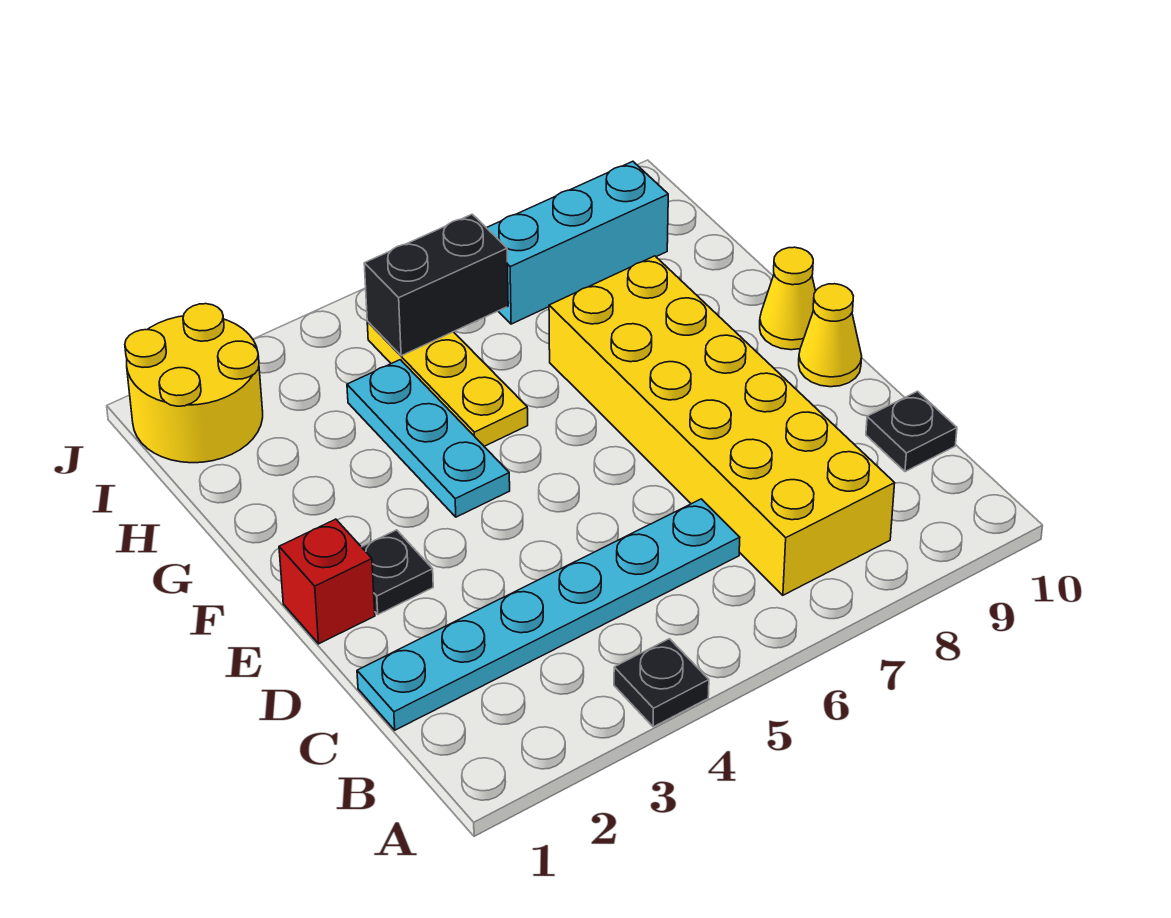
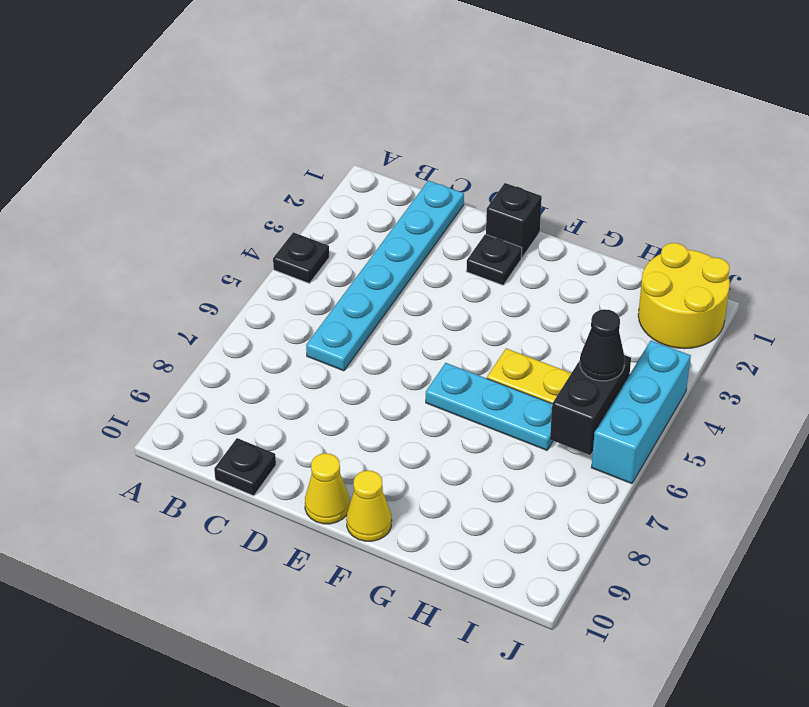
yellow brick B7:G8 level 1 -> none
red brick E1 level 1 -> black brick E1 level 1
cyan plate F4:H4 level 1 -> cyan plate F6:H6 level 1
none -> black cone I5 level 3
cyan brick I7:I9 level 1 -> cyan brick J4:J6 level 1

